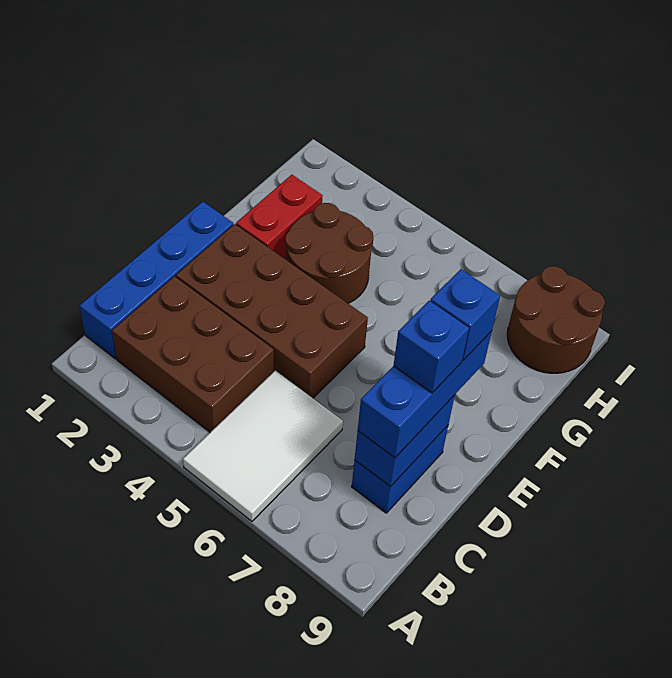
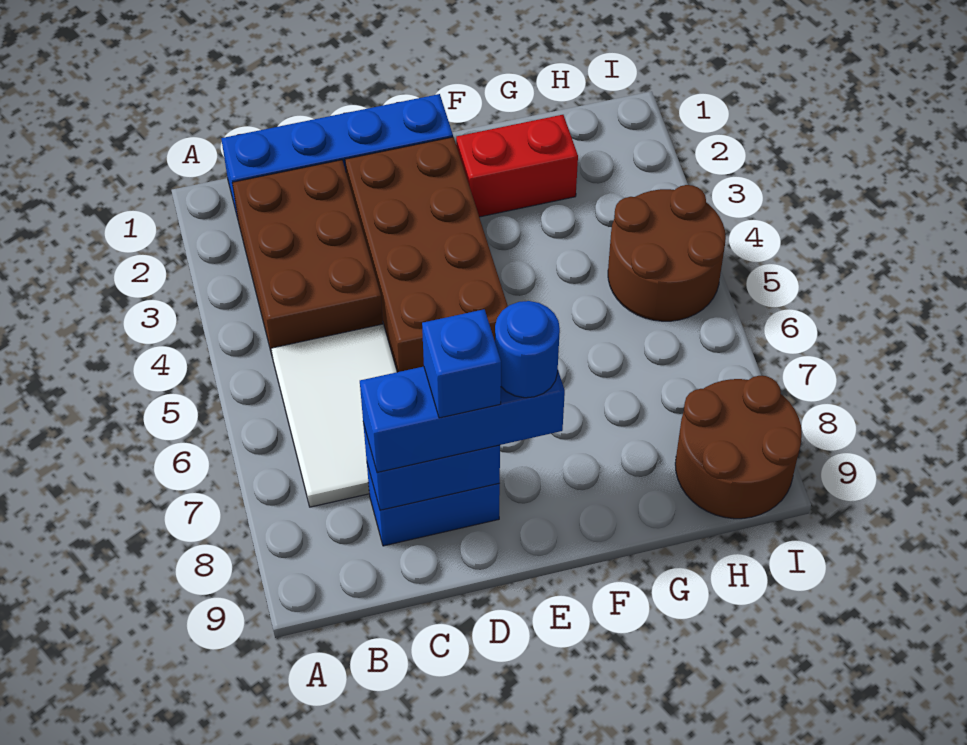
white tile A5:C6 level 1 -> white tile B5:C7 level 1
blue brick E8 level 4 -> blue round brick E8 level 4
brown round brick F3:G4 level 1 -> brown round brick H4:I5 level 1

